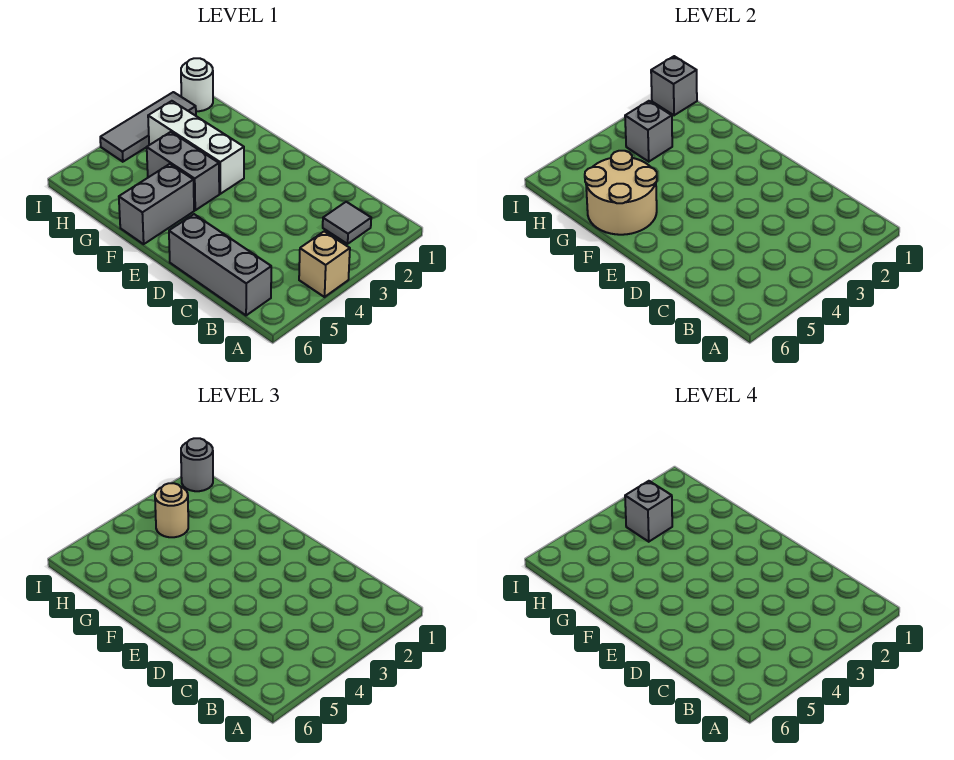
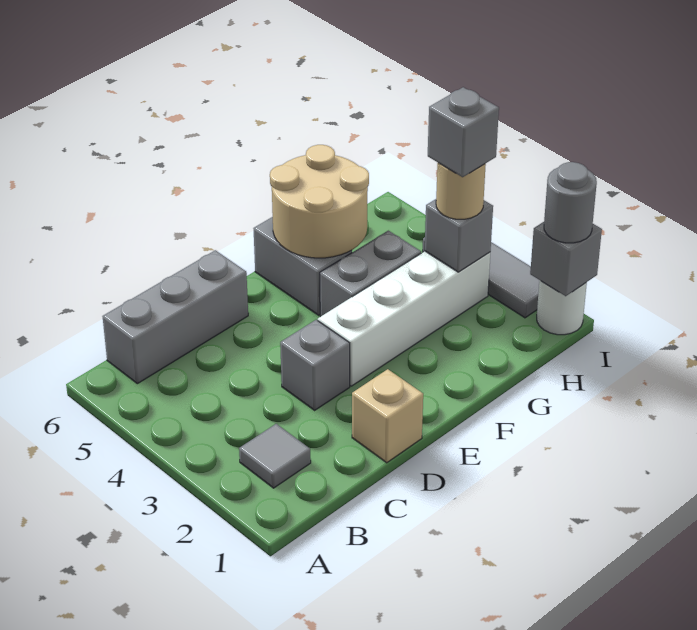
tan brick A4 level 1 -> tan brick D1 level 1
none -> grey brick D3 level 1
white brick F3:H3 level 1 -> white brick E3:H3 level 1

